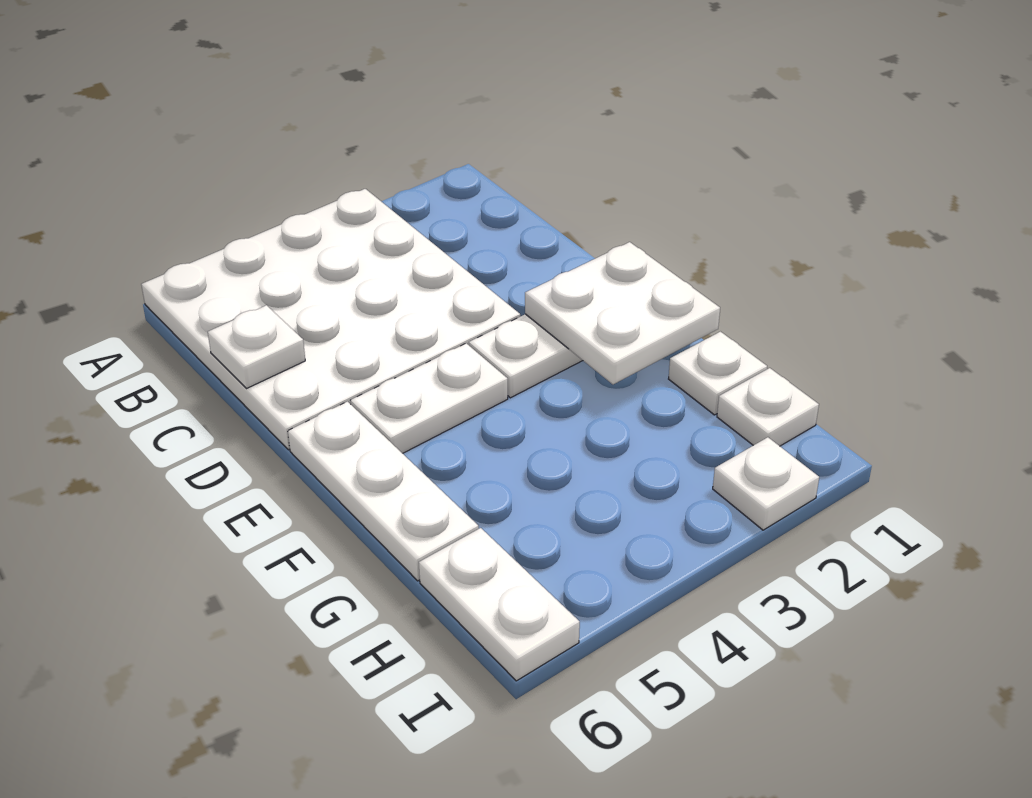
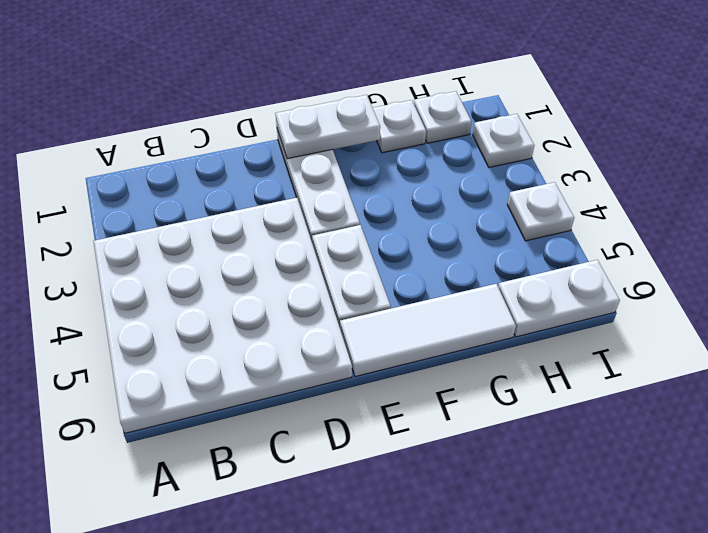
white plate C6 level 2 -> white plate I4 level 1
white plate E1:F2 level 2 -> white plate E1:F1 level 2
white plate E6:G6 level 1 -> white tile E6:G6 level 1

